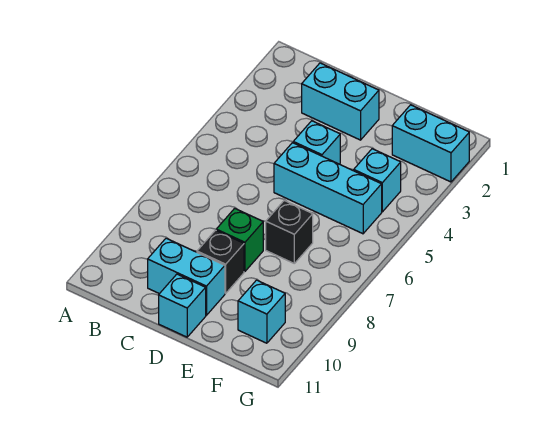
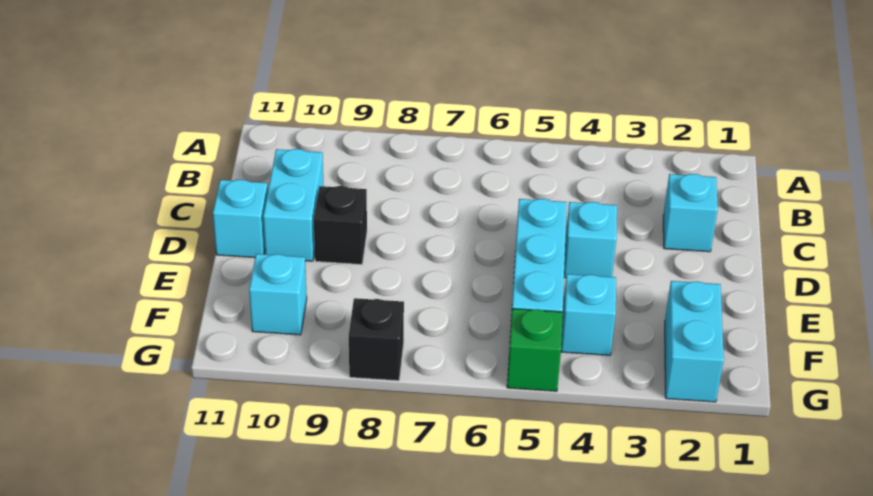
cyan brick C2:D2 level 1 -> cyan brick C2 level 1
green brick D8 level 1 -> green brick G5 level 1
black brick E7 level 1 -> black brick G8 level 1

